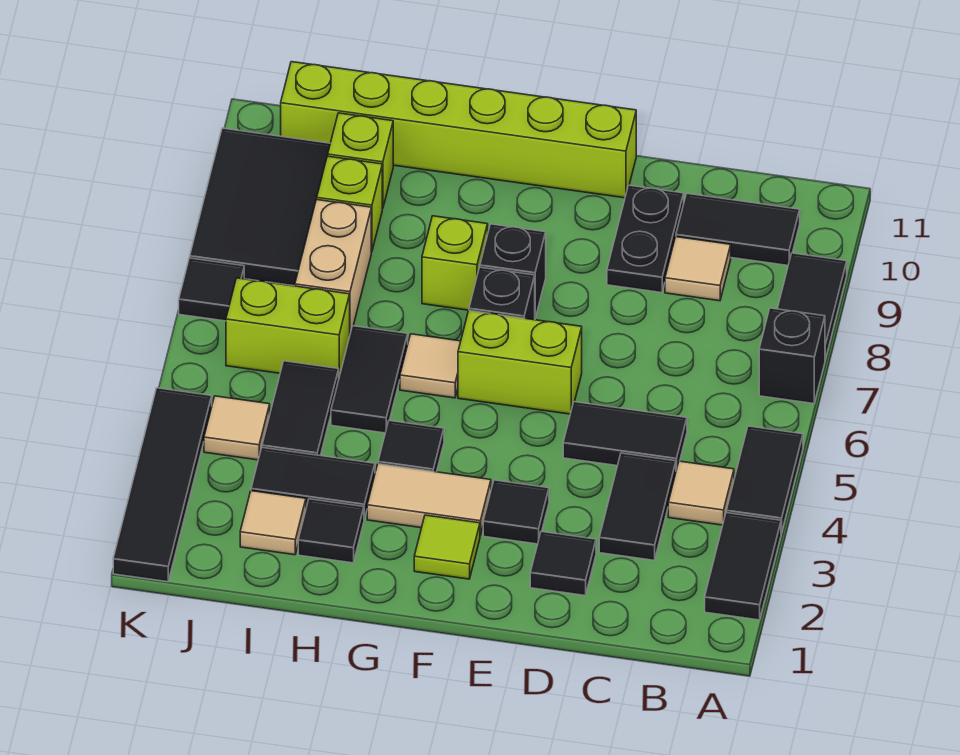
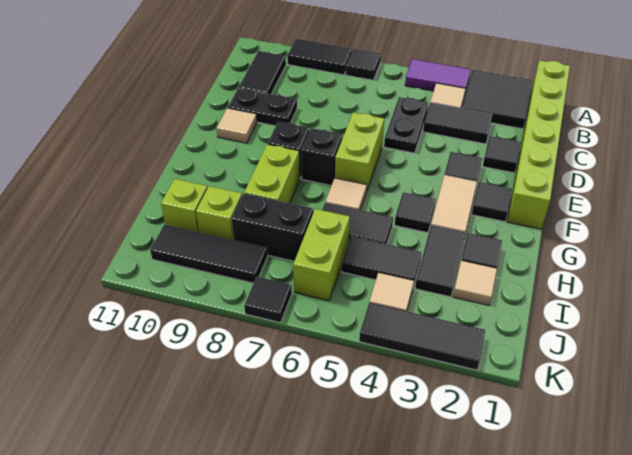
black tile A2:A3 level 1 -> black tile A2:B3 level 1
black tile A4:A5 level 1 -> purple tile A4:A5 level 1
black brick A7 level 1 -> black tile A7 level 1
black tile C5:D5 level 1 -> black plate C5:D5 level 1
tan tile C9 level 1 -> tan tile E10 level 1
lime brick E11:J11 level 1 -> lime brick A1:F1 level 1
lime tile F2 level 1 -> black tile F2 level 1
lime brick G8 level 1 -> lime brick G8:H8 level 1
tan brick I7:I8 level 1 -> black brick I7:I8 level 1
black tile J8:K10 level 1 -> black tile J8:J10 level 1
black tile K1:K4 level 1 -> black tile K2:K4 level 1

